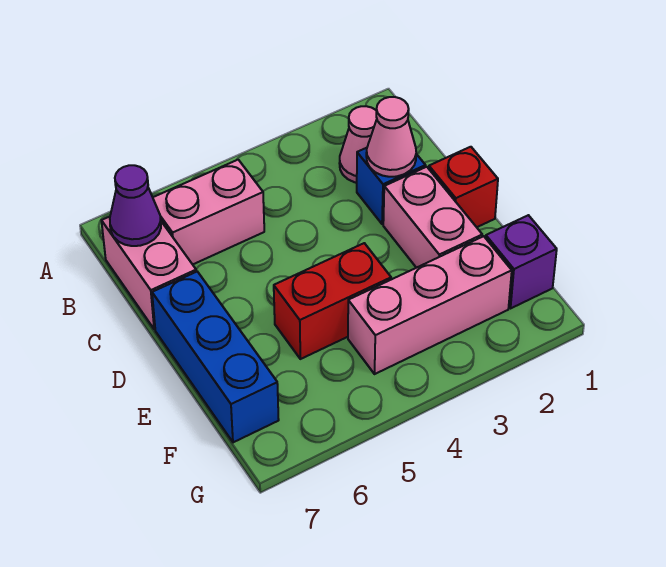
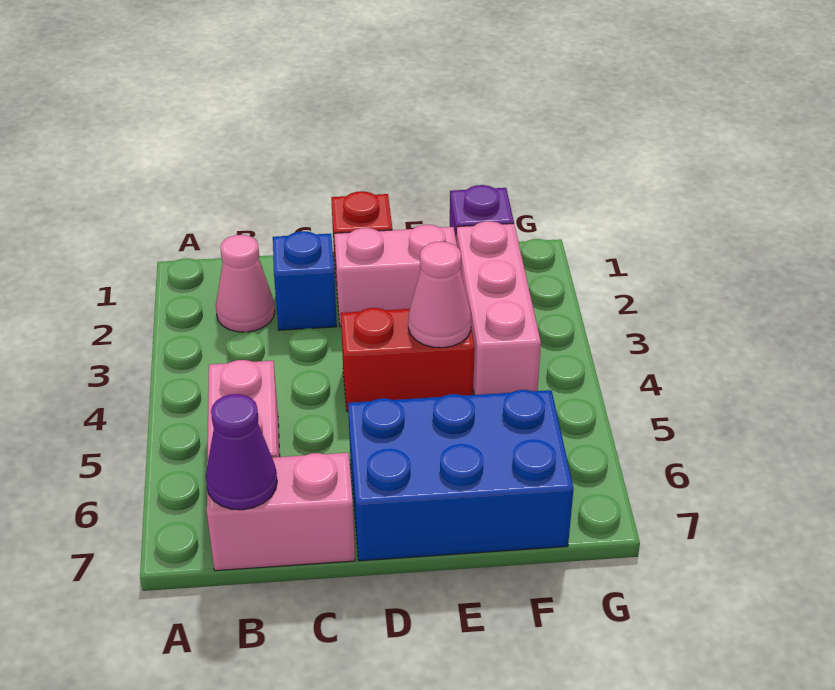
pink cone C2 level 2 -> pink cone E4 level 2
blue brick D7:F7 level 1 -> blue brick D6:F7 level 1
red brick E4:E5 level 1 -> red brick D4:E4 level 1

